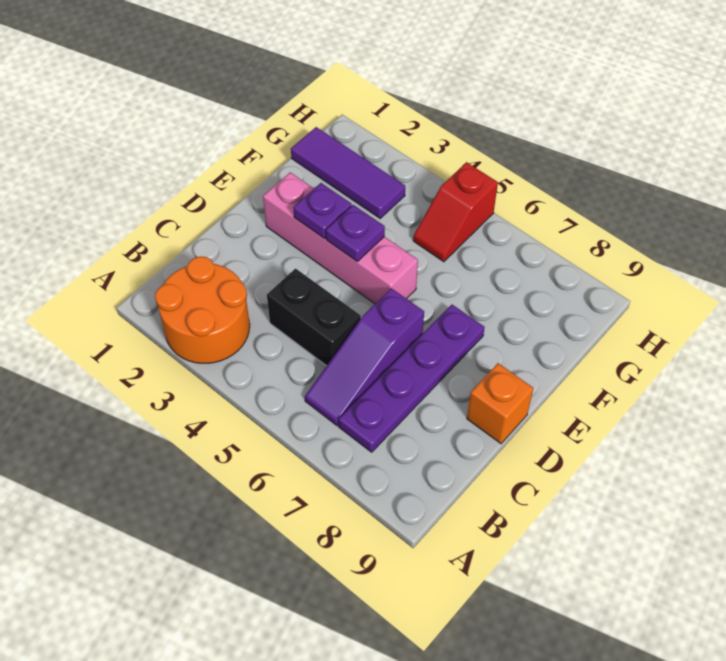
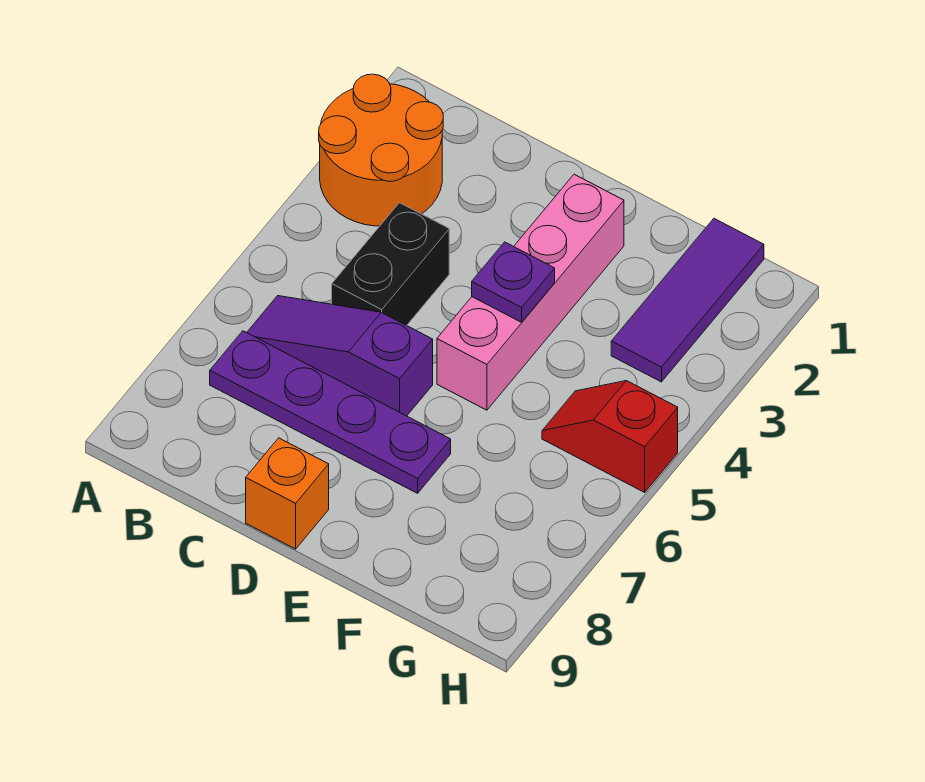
purple plate E3 level 2 -> none

